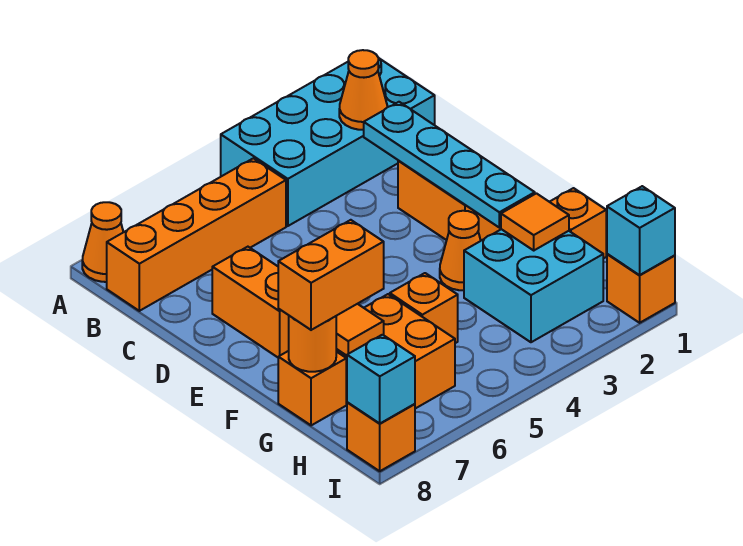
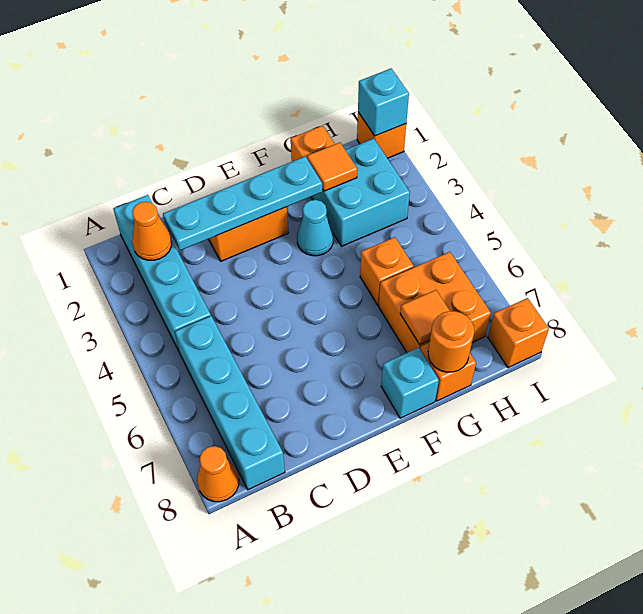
cyan brick A1:B4 level 1 -> cyan brick B1:B4 level 1
orange brick B5:B8 level 1 -> cyan brick B5:B8 level 1
orange brick D7:E7 level 1 -> none
orange cone F3 level 1 -> cyan cone F3 level 1
orange brick G7:G8 level 3 -> none
cyan brick I8 level 2 -> cyan brick F8 level 1

